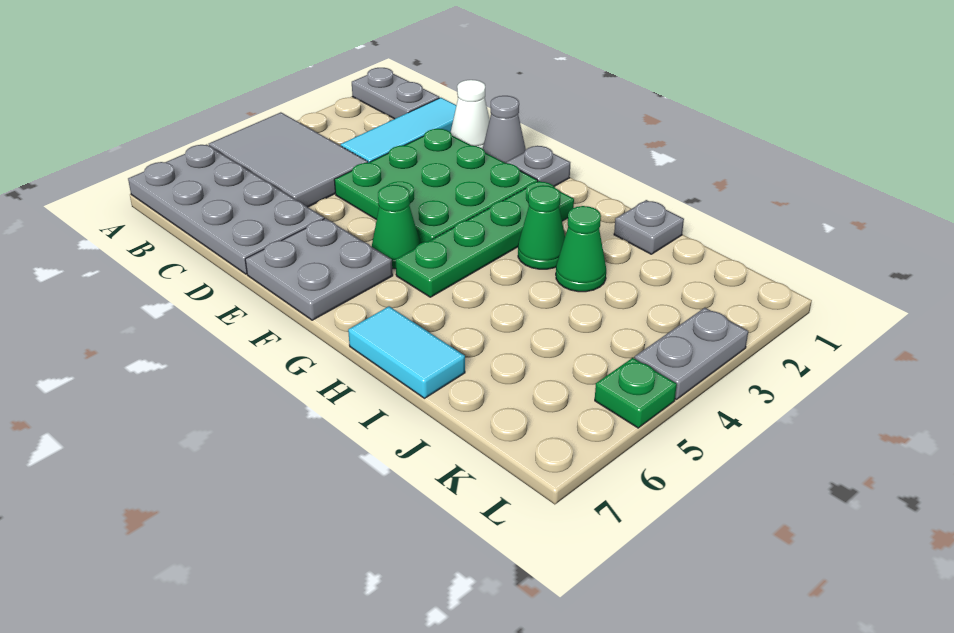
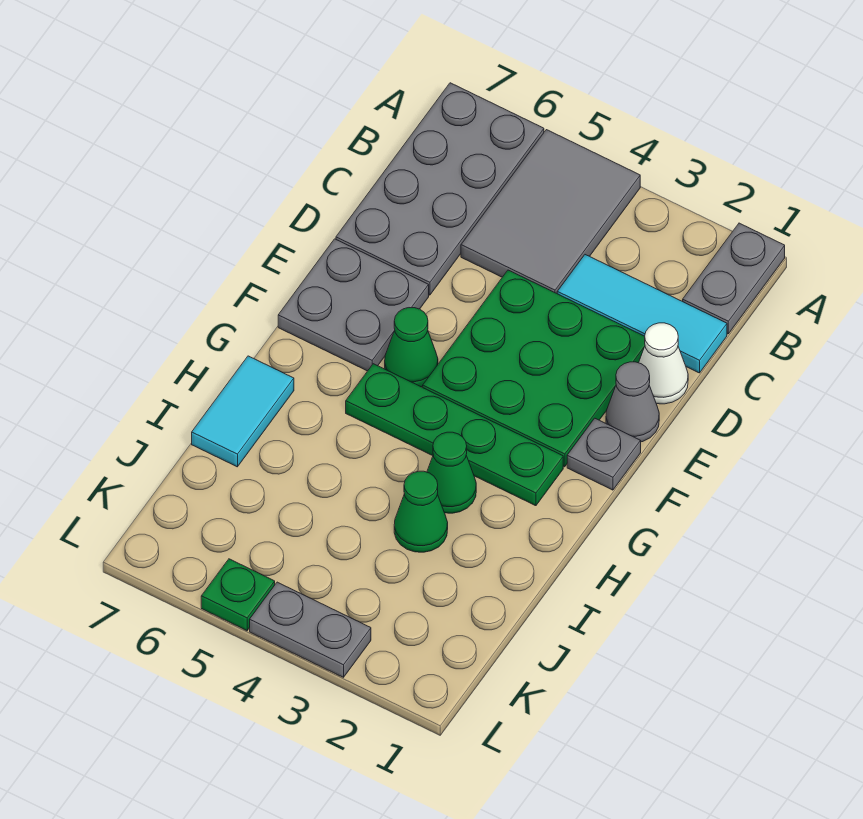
grey plate I1 level 1 -> none

